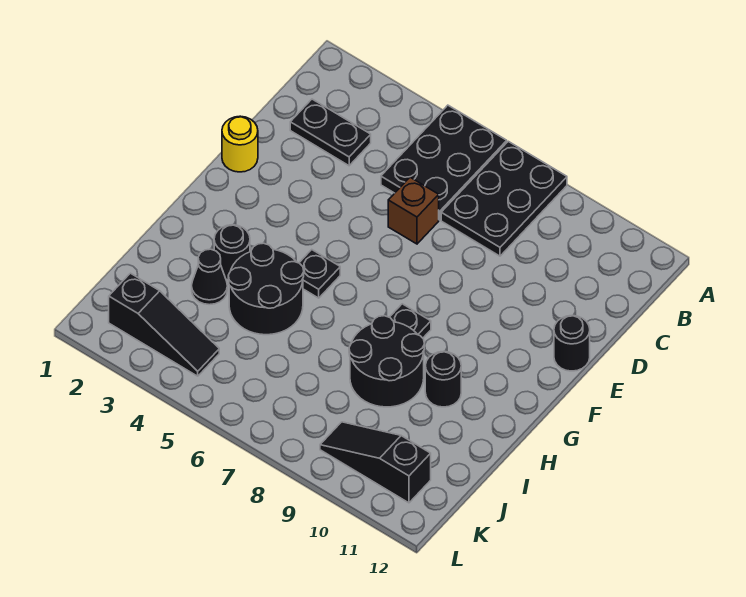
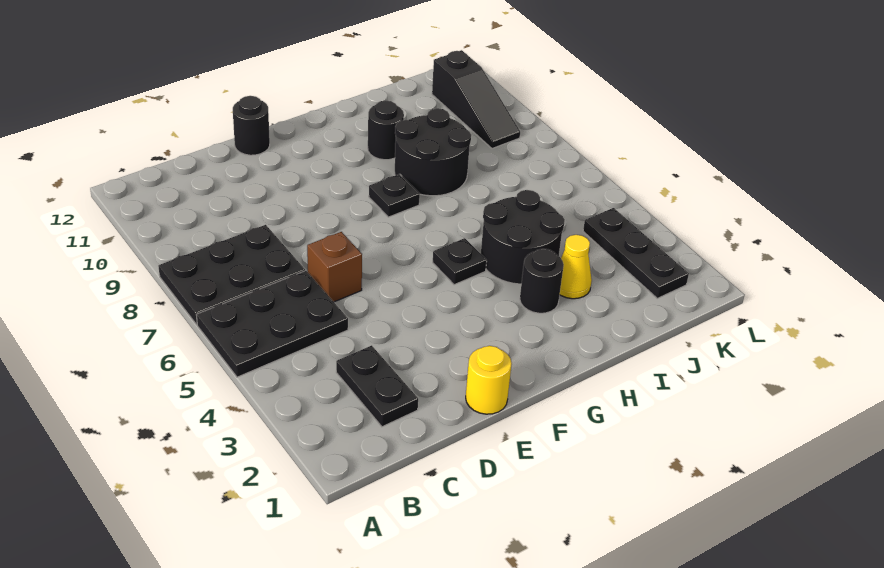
black cone I3 level 1 -> yellow cone I3 level 1
black slope K2:K4 level 1 top 2 -> black plate K2:K4 level 1

